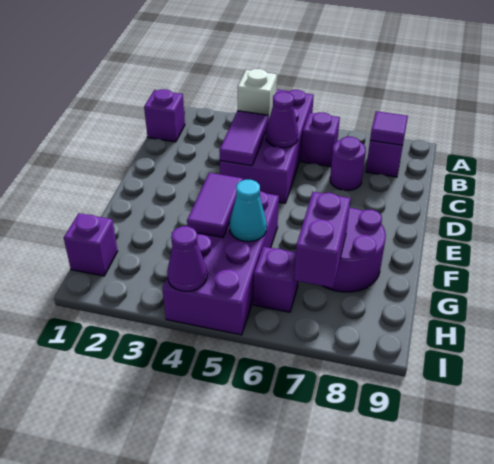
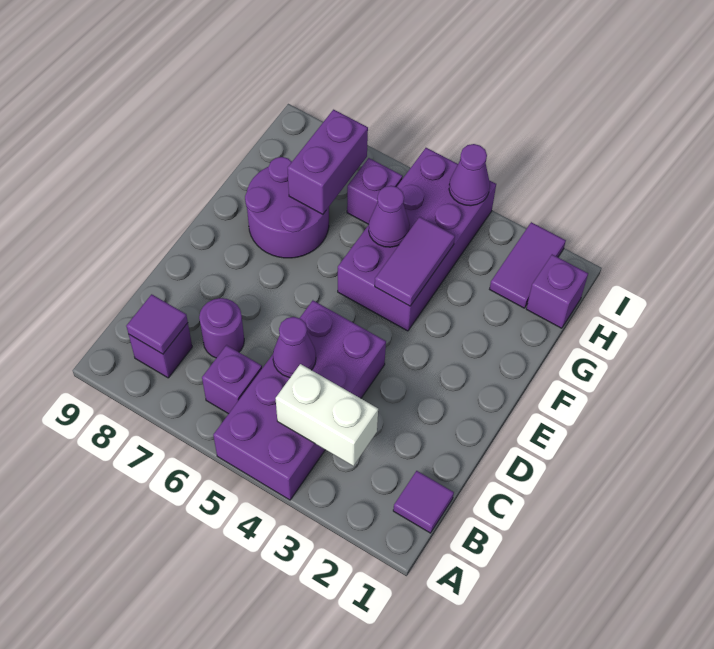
purple brick B1 level 1 -> purple tile B1 level 1
white brick B4 level 2 -> white brick B3:B4 level 2
purple tile C4:D4 level 2 -> purple tile H2:I2 level 1
cyan cone G5 level 2 -> purple cone G5 level 2

